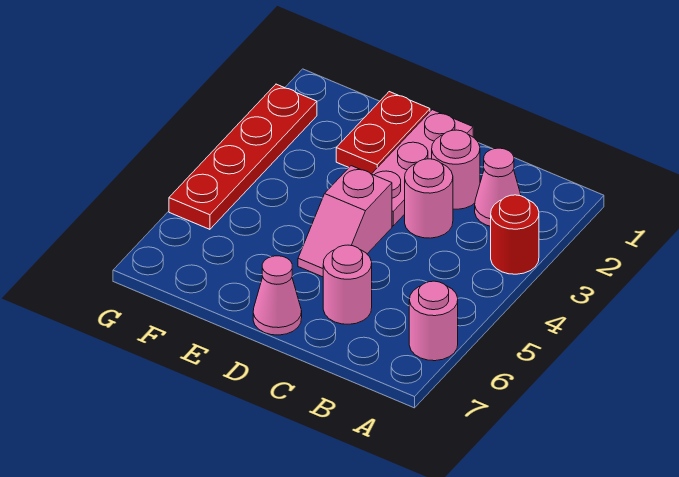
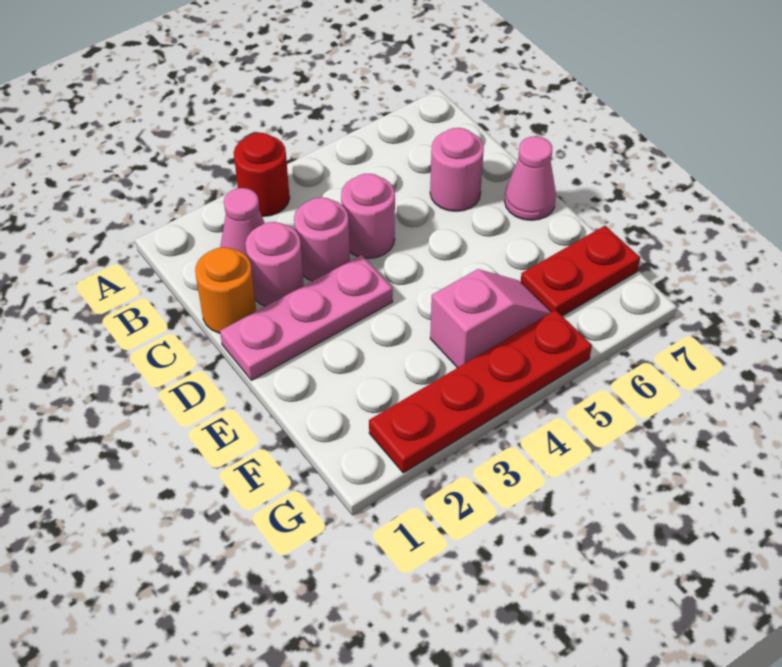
pink round brick A6 level 1 -> pink round brick C4 level 1
none -> orange round brick C1 level 1
pink slope D4:D5 level 1 top 4 -> pink slope F4:F5 level 1 top 4
red plate E1:E2 level 1 -> red plate F6:F7 level 1

